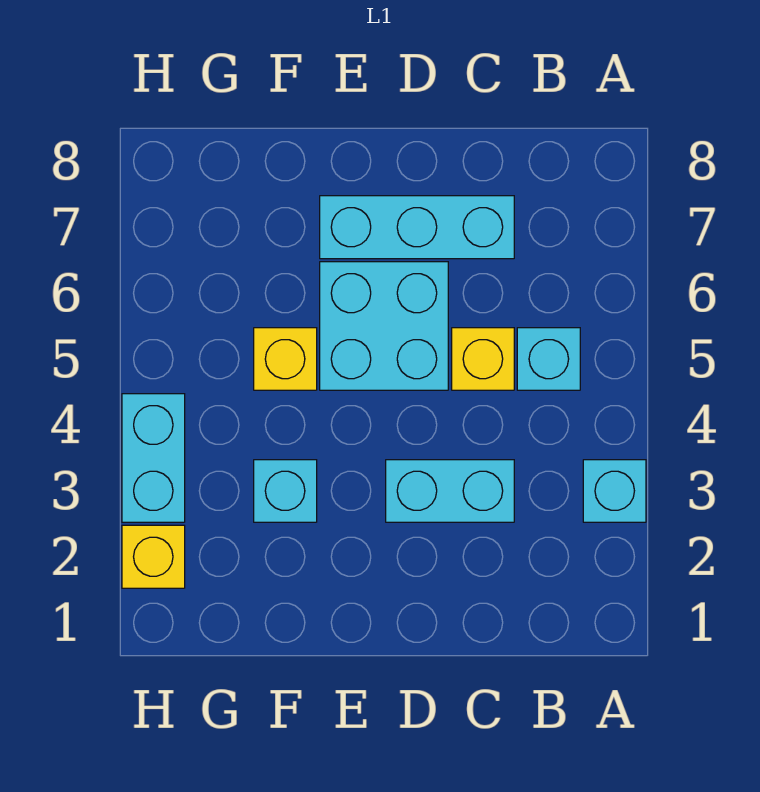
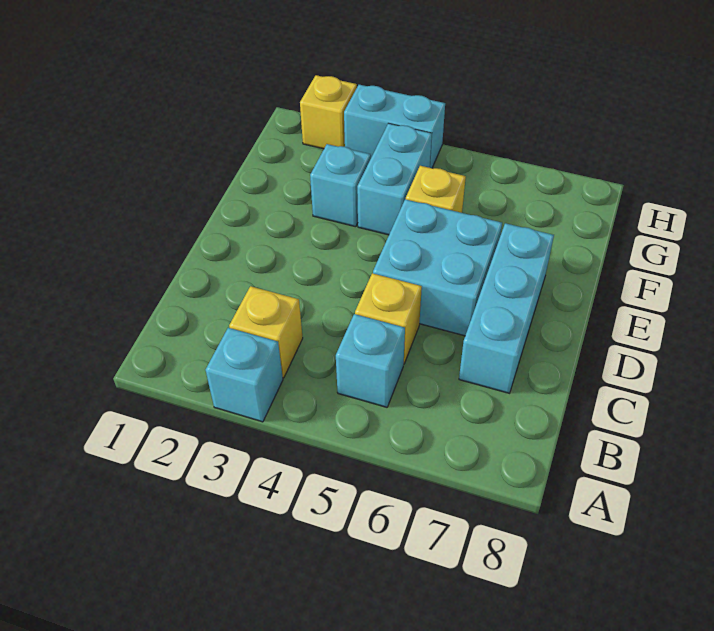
none -> yellow brick B3 level 1
cyan brick C3:D3 level 1 -> cyan brick F4:G4 level 1

